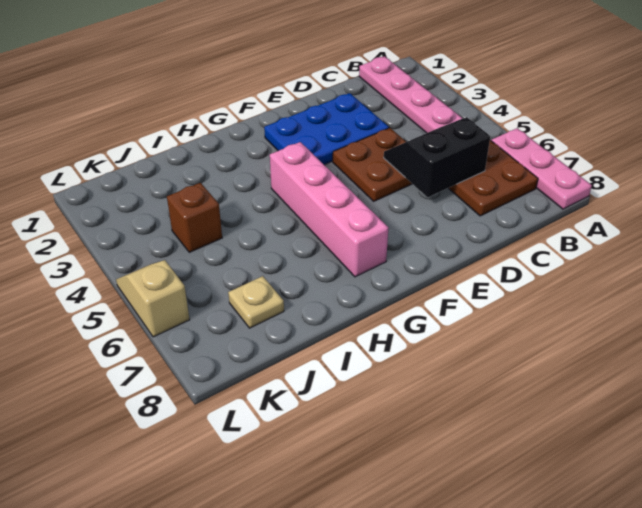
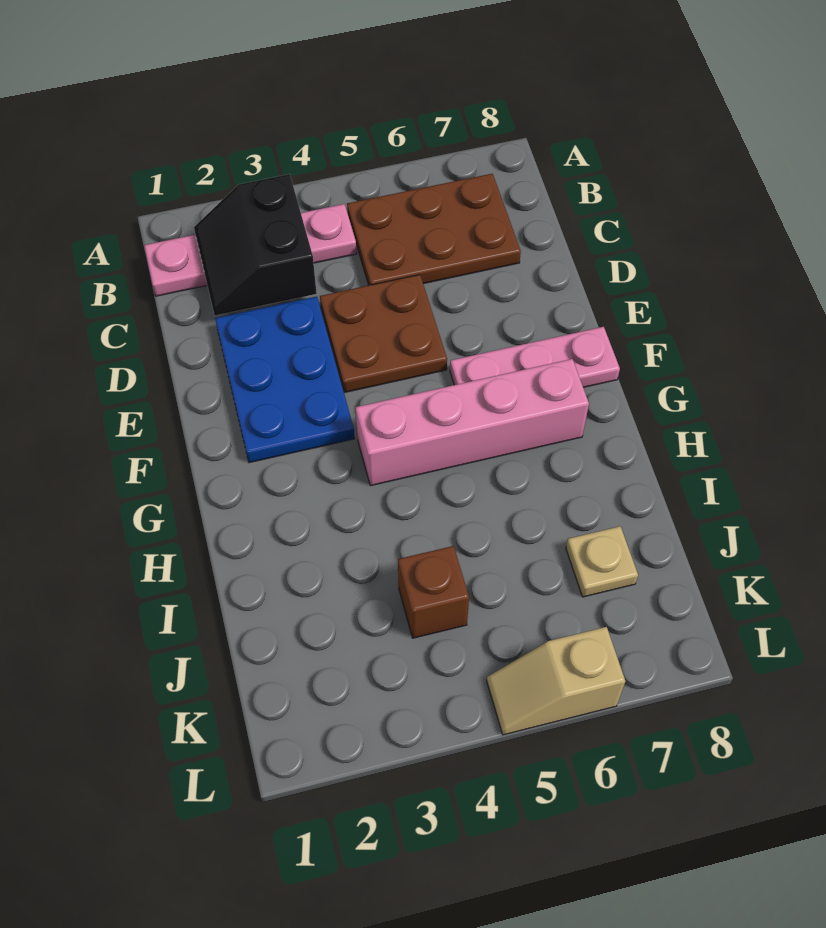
pink plate A6:A8 level 1 -> pink plate F6:F8 level 1
black slope C5:D6 level 2 top 6 -> black slope B2:C3 level 2 top 3

